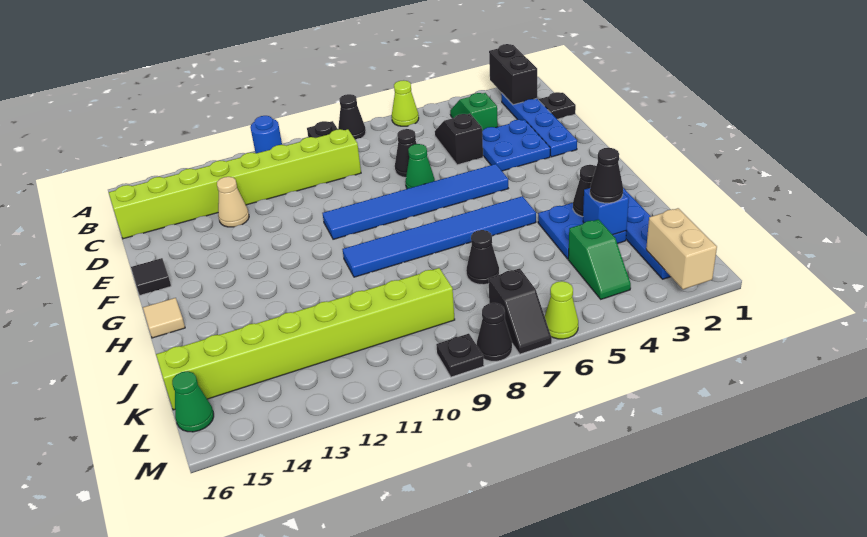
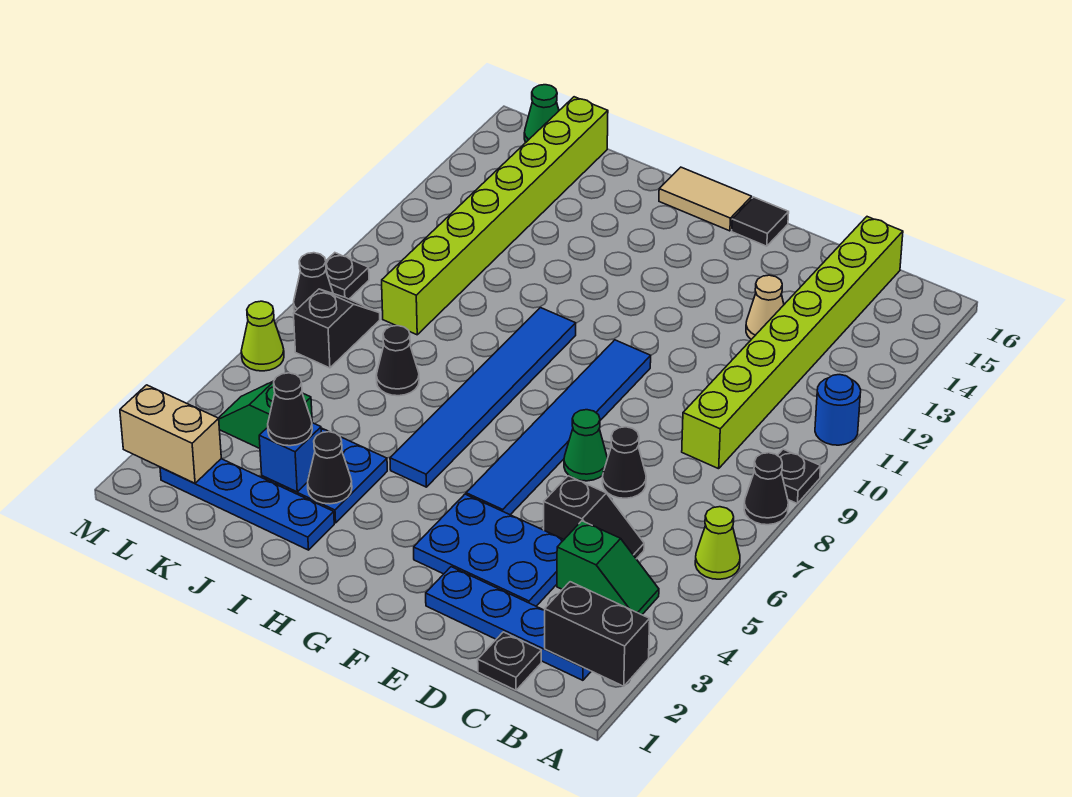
blue plate D3:E4 level 1 -> blue plate D3:F4 level 1
tan tile H16 level 1 -> tan tile G16:H16 level 1
black slope L7:M7 level 1 top L -> black slope L7:L8 level 1 top 7

